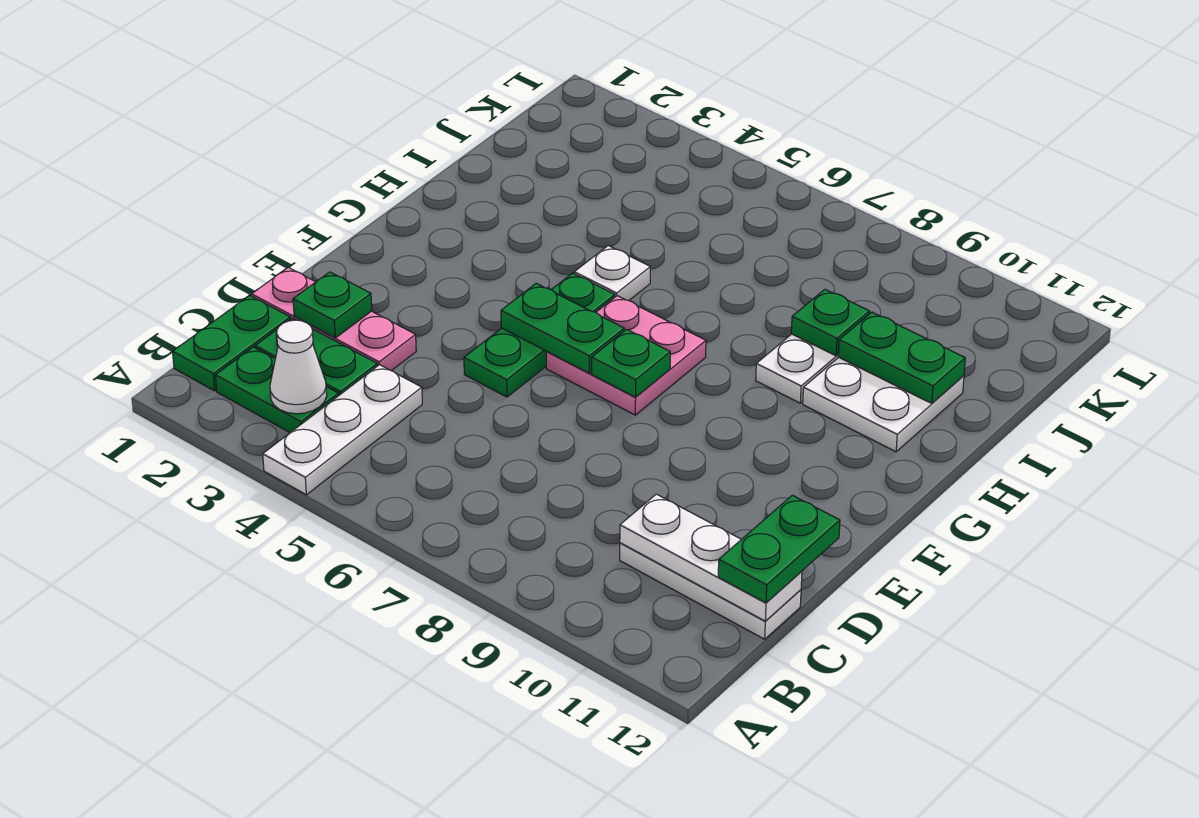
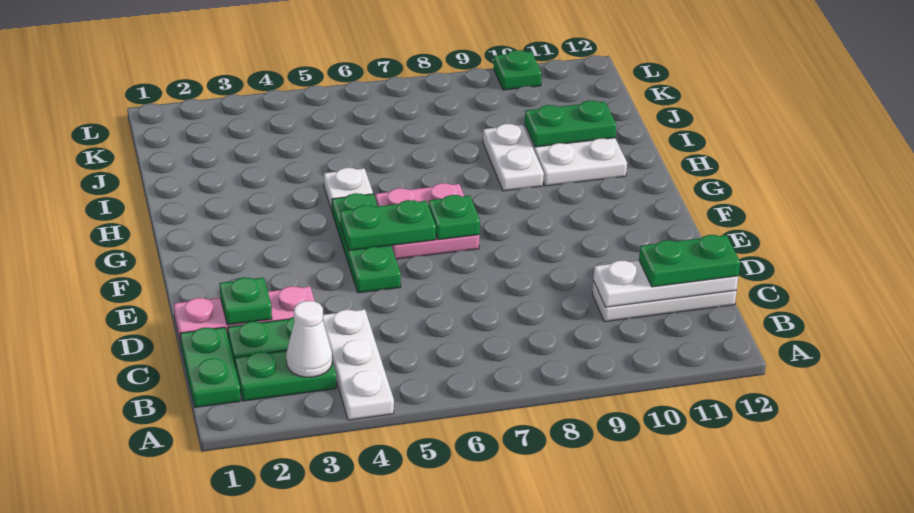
green plate C12:D12 level 3 -> green plate C11:C12 level 3
green plate I9 level 2 -> green plate L10 level 1

